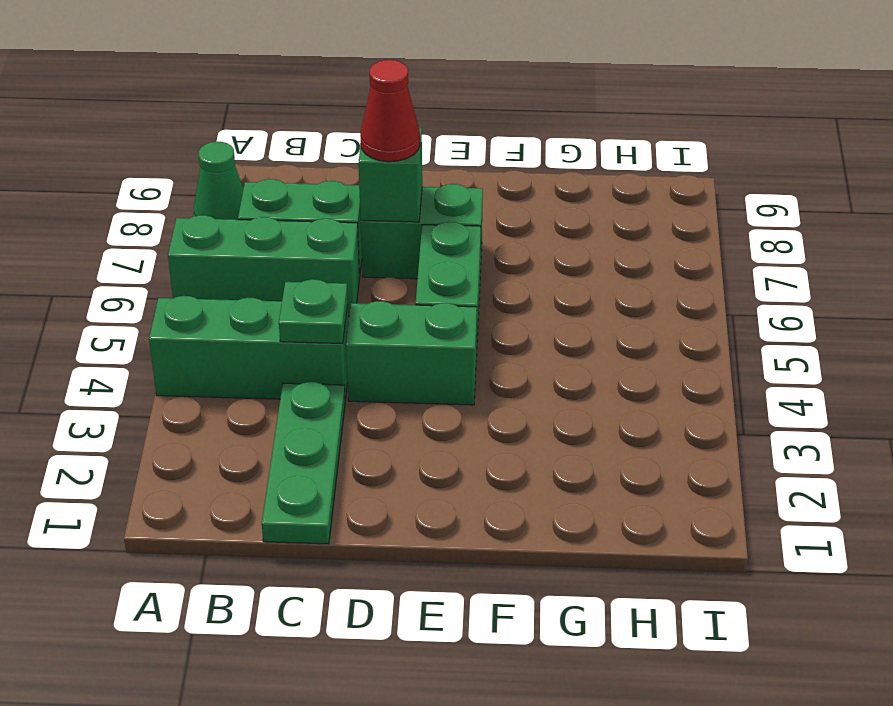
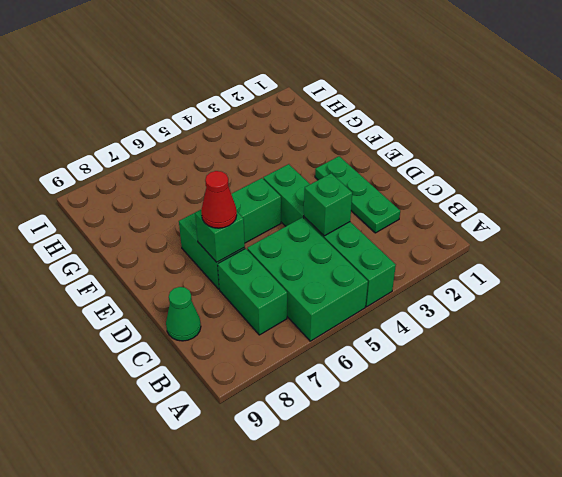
green brick A6:C6 level 1 -> green brick A5:C6 level 1
green cone A8 level 1 -> green cone C9 level 1
green plate C1:C3 level 1 -> green plate C2:E2 level 1
green plate C4 level 2 -> green brick C4 level 2

